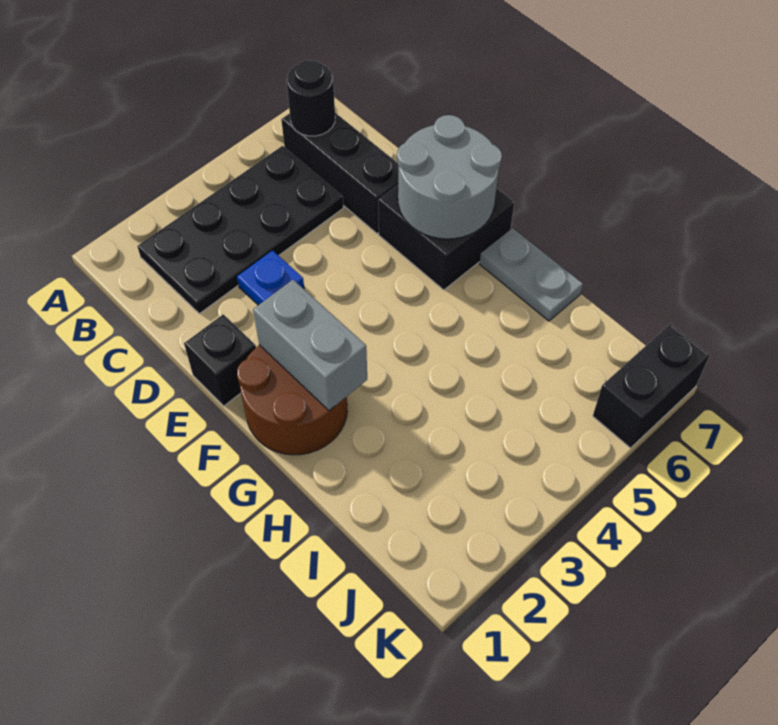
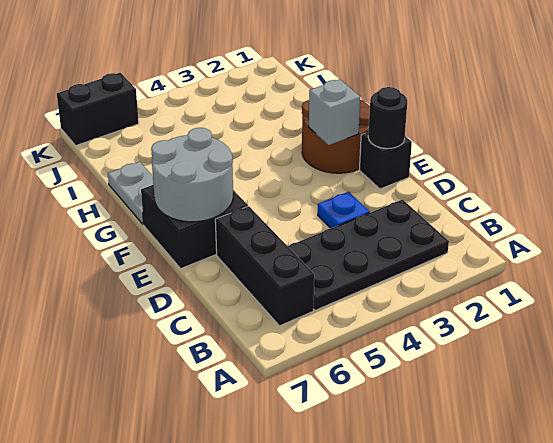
black round brick B6 level 2 -> black round brick E1 level 2
grey brick F2:G2 level 2 -> grey brick F2 level 2

